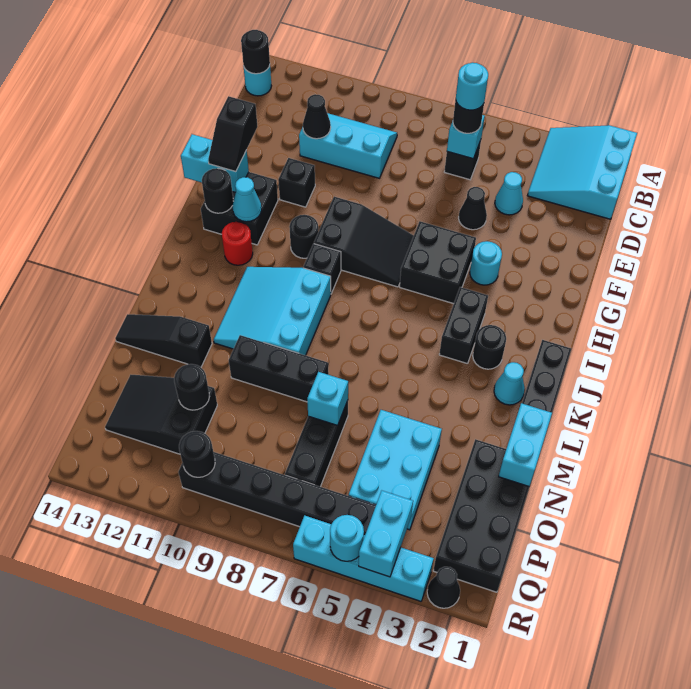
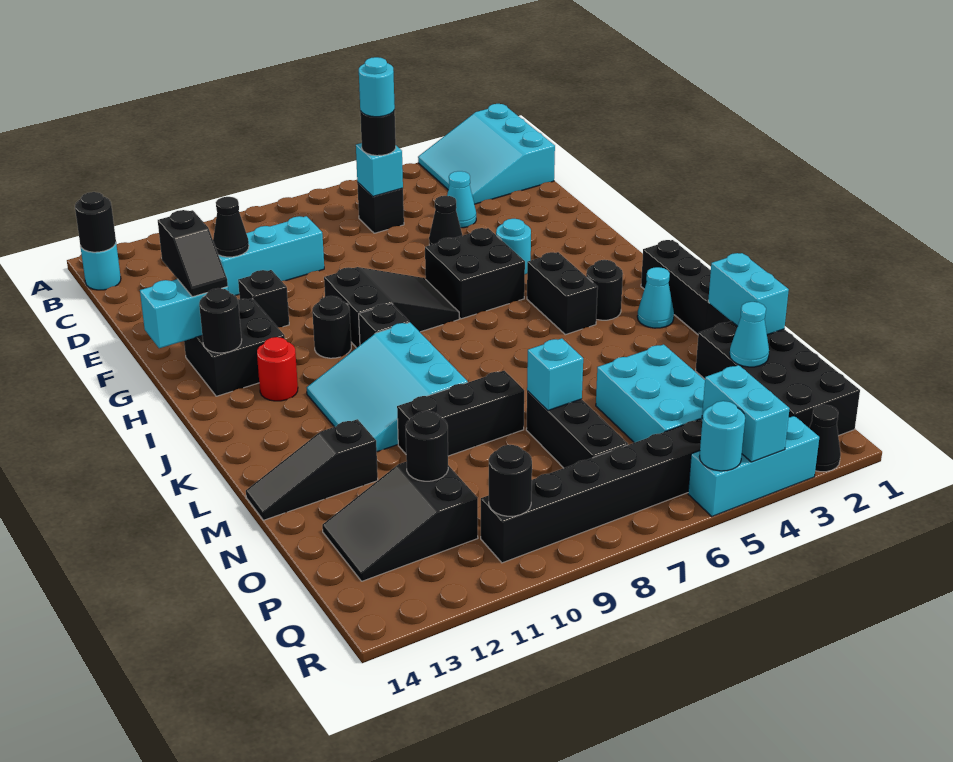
cyan cone H12 level 2 -> cyan cone O2 level 2
cyan brick R3:R6 level 1 -> cyan brick R3:R5 level 1

